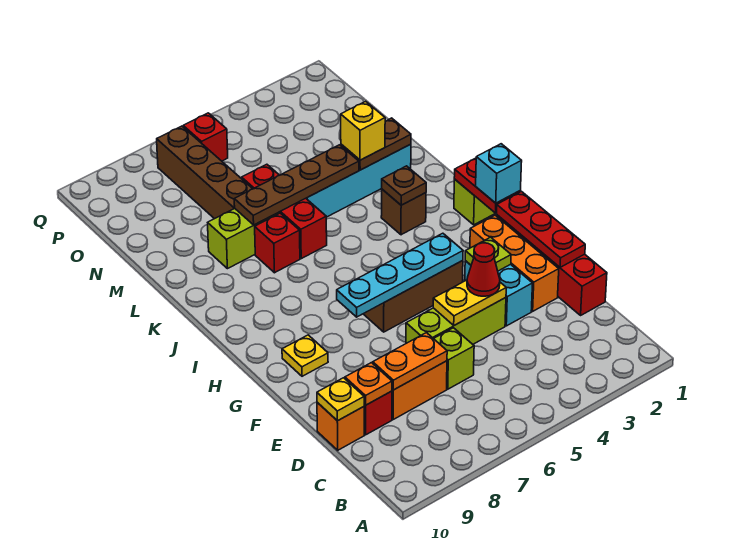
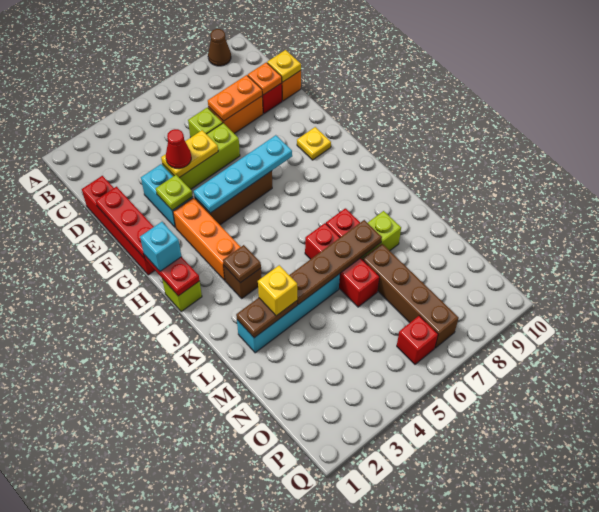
none -> brown cone A9 level 1
orange brick E2:G2 level 1 -> orange brick G3:I3 level 1

